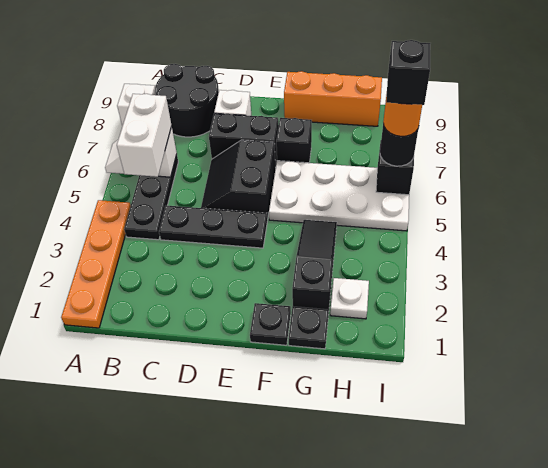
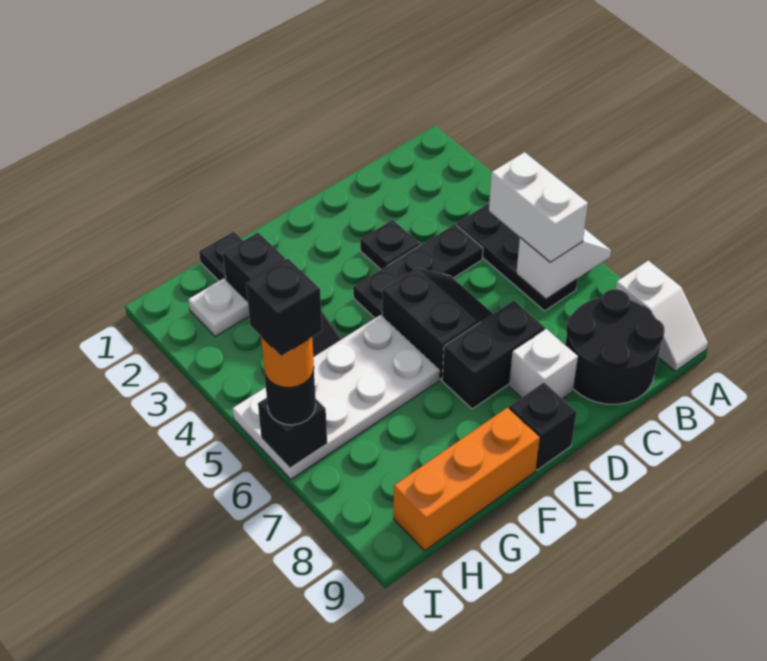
orange plate A1:A4 level 1 -> none
black plate F1 level 1 -> black plate D3 level 1
black brick F7 level 1 -> black brick E9 level 1

